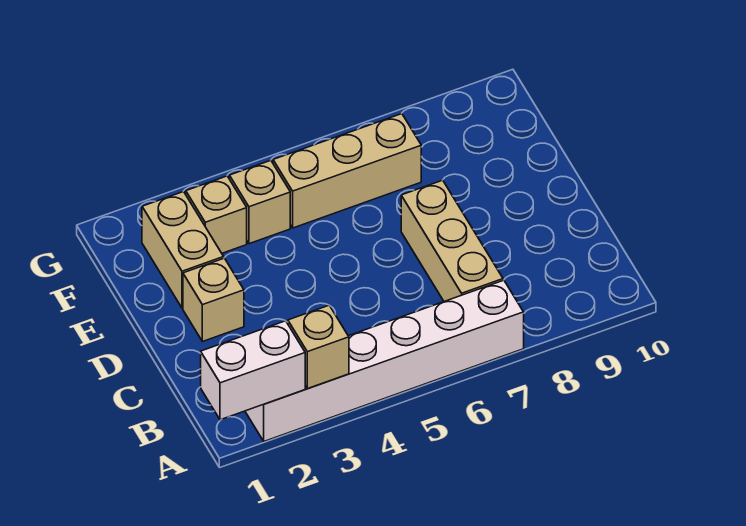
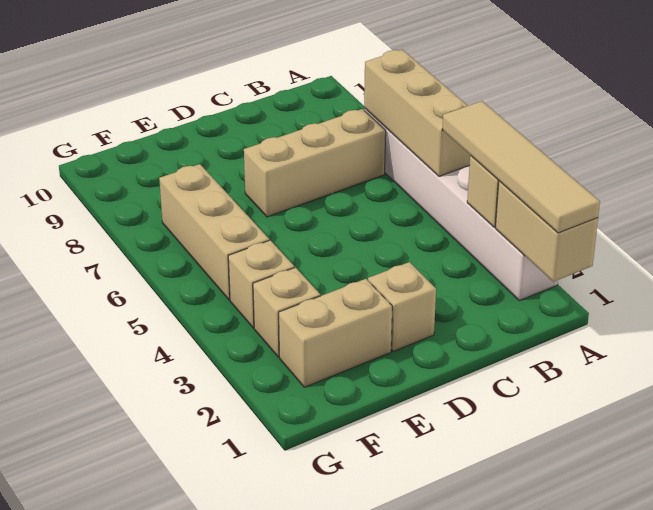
white brick A1:A2 level 2 -> tan brick A1:A2 level 2
none -> tan tile A1:A4 level 3
none -> tan brick A5:A7 level 2

